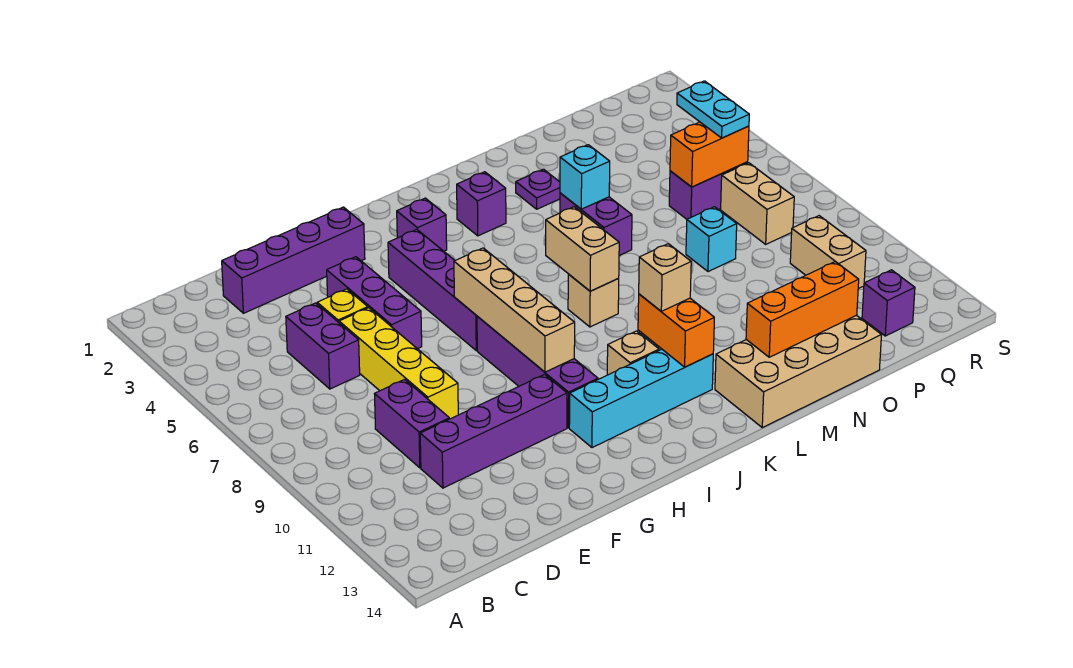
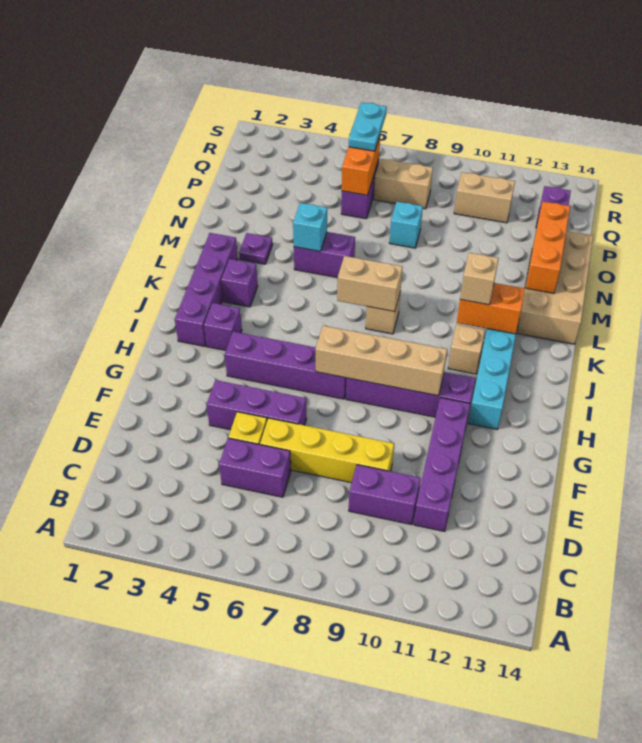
purple brick D2:G2 level 1 -> purple brick I2:L2 level 1
cyan plate Q5:Q6 level 3 -> cyan plate Q6:R6 level 3

